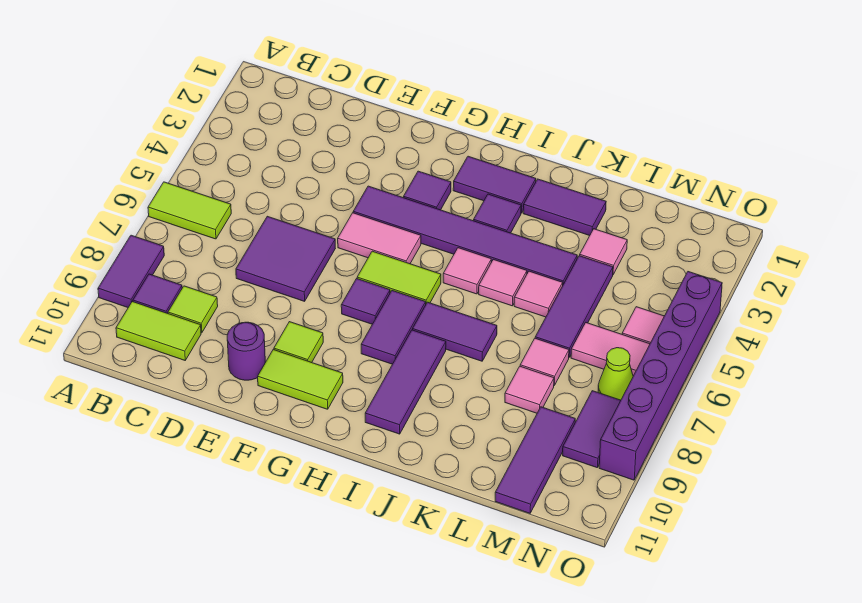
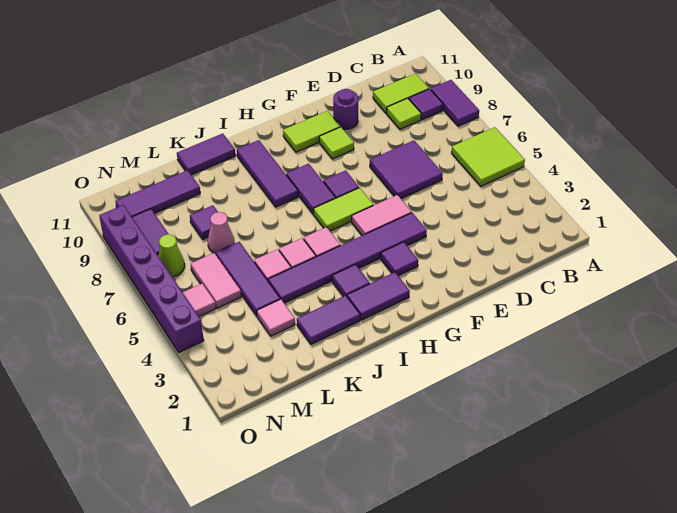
lime tile A6:B6 level 1 -> lime tile A5:B6 level 1
purple tile I7:J7 level 1 -> purple tile J11:K11 level 1
pink tile L7 level 1 -> pink cone L7 level 1
pink tile L8 level 1 -> purple tile L8 level 1
pink tile M6:N6 level 1 -> pink tile M5:M6 level 1
purple tile M9:M11 level 1 -> purple tile L10:N10 level 1

